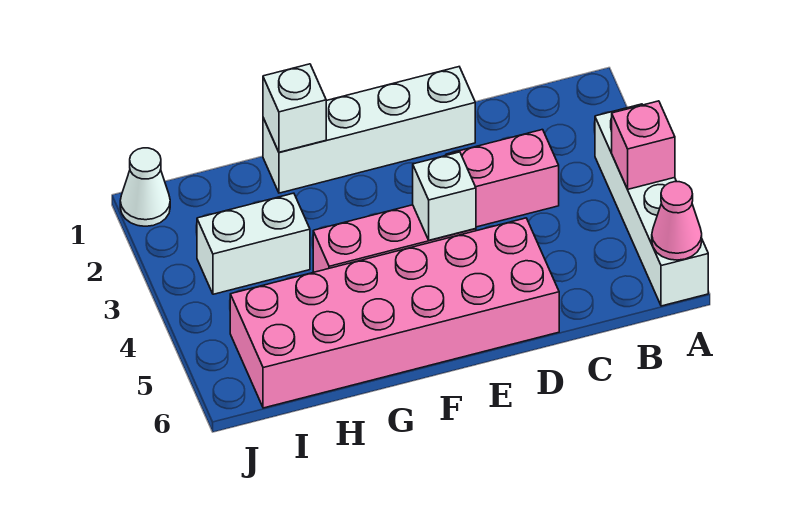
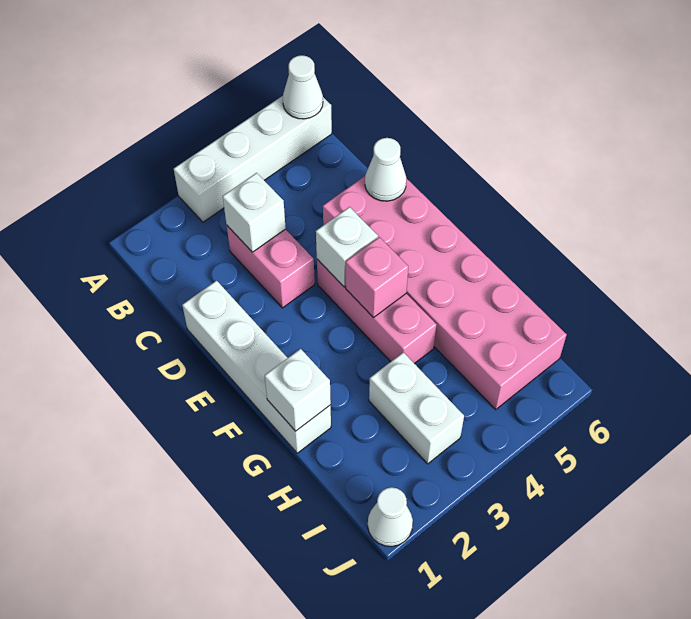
pink brick A4 level 2 -> pink brick F4 level 2
pink cone A6 level 2 -> white cone A6 level 2
none -> white brick C3 level 2
none -> white cone D6 level 2

